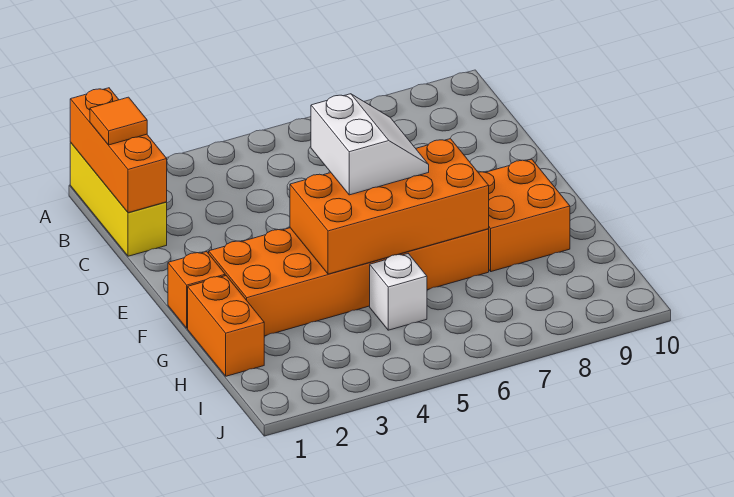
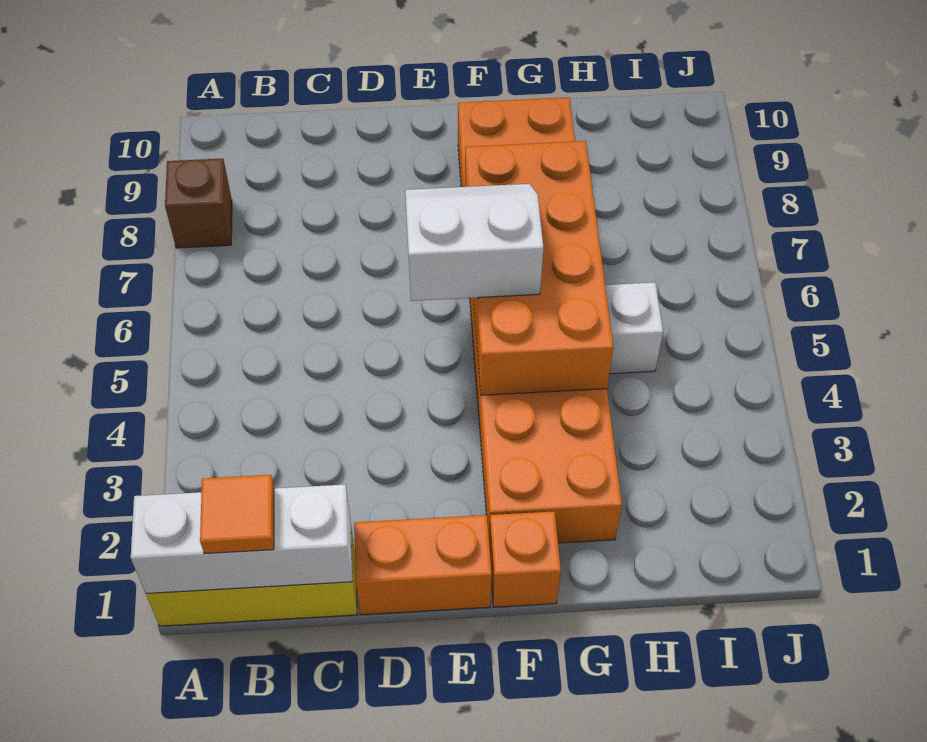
orange brick A1:C1 level 2 -> white brick A1:C1 level 2
none -> brown brick A8 level 1
orange brick G1:H1 level 1 -> orange brick D1:E1 level 1

